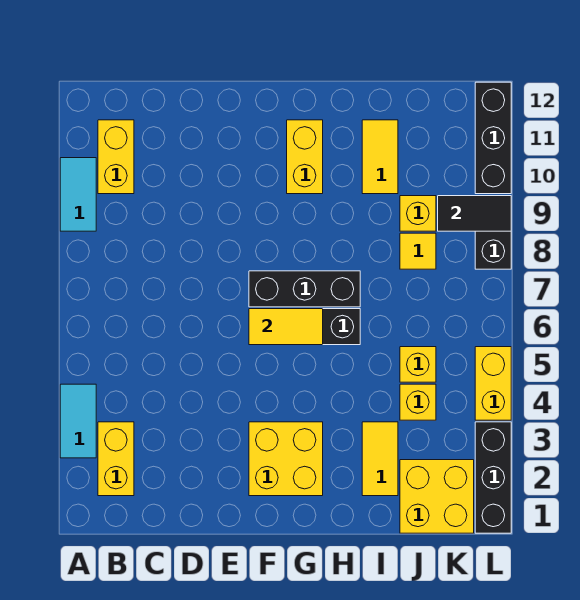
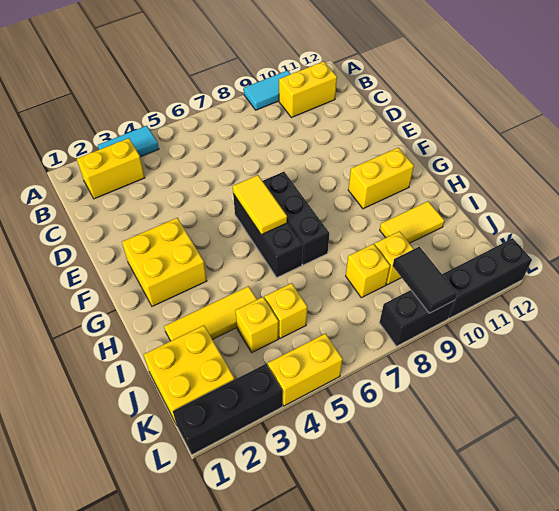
yellow tile I2:I3 level 1 -> yellow tile I2:I4 level 1
yellow tile J8 level 1 -> yellow brick J8 level 1

